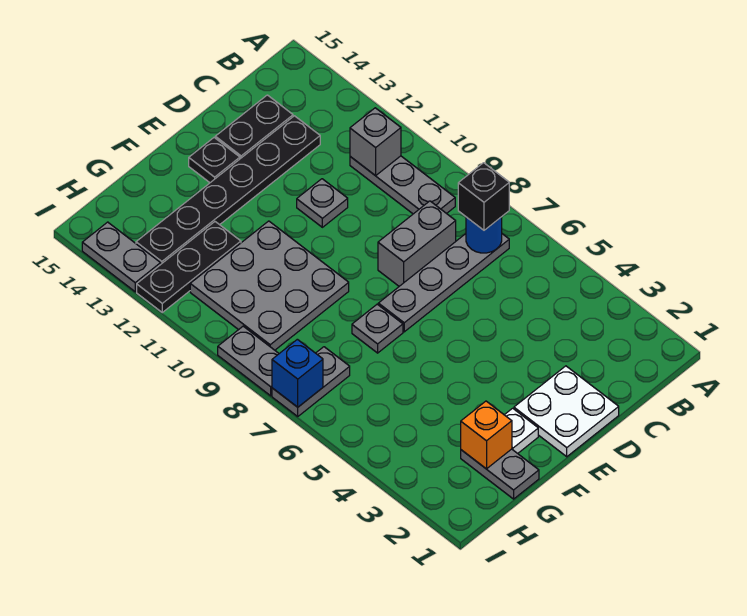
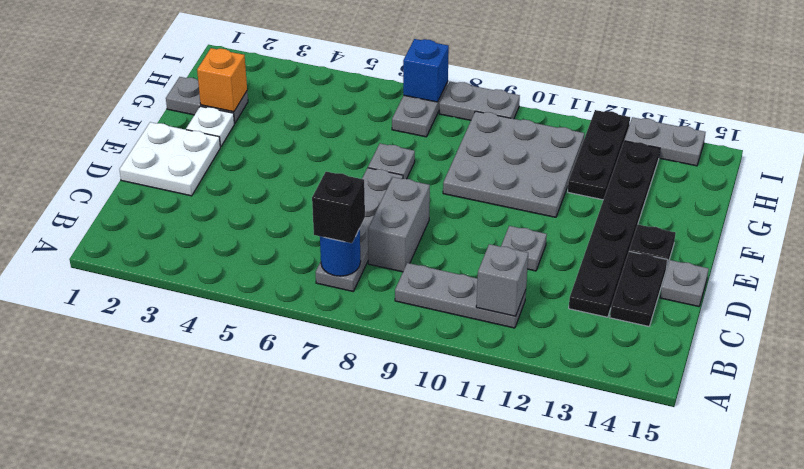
none -> grey plate D15 level 1

